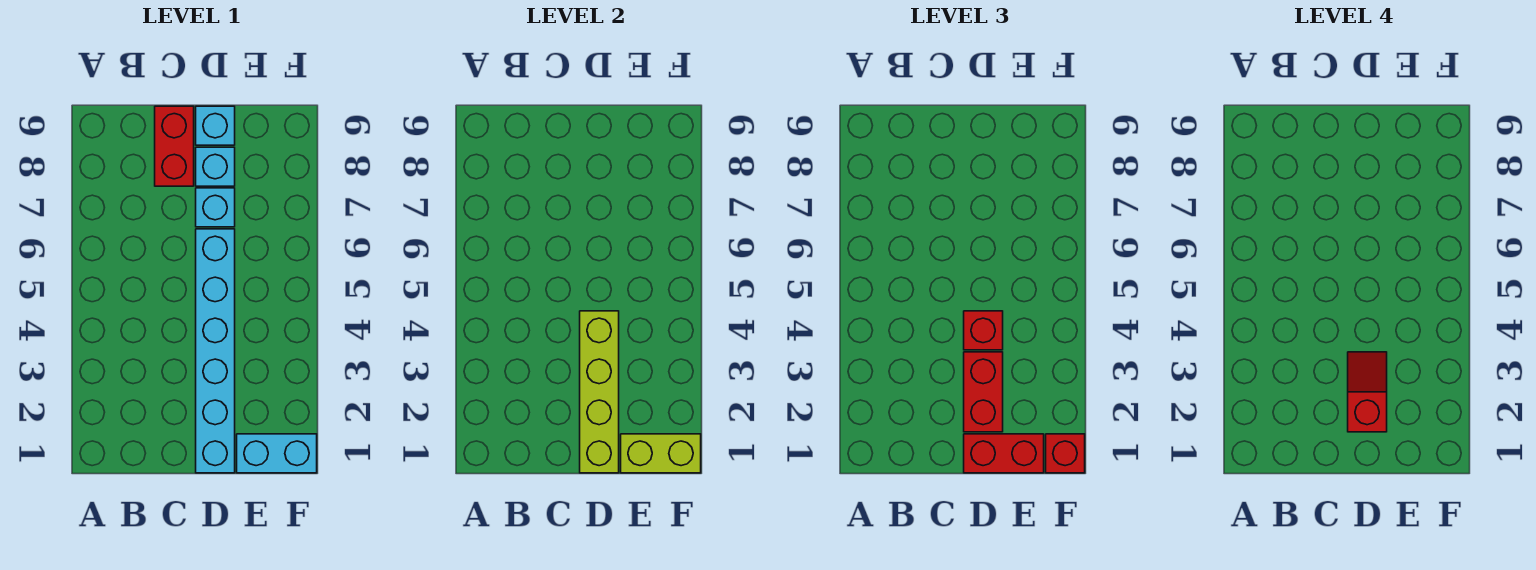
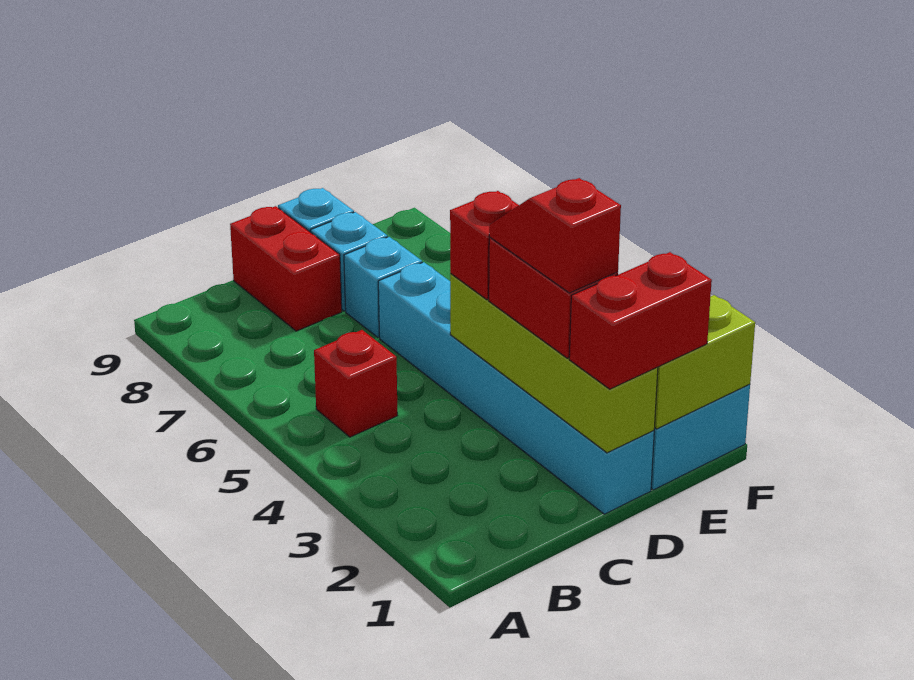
red brick F1 level 3 -> red brick B5 level 1

